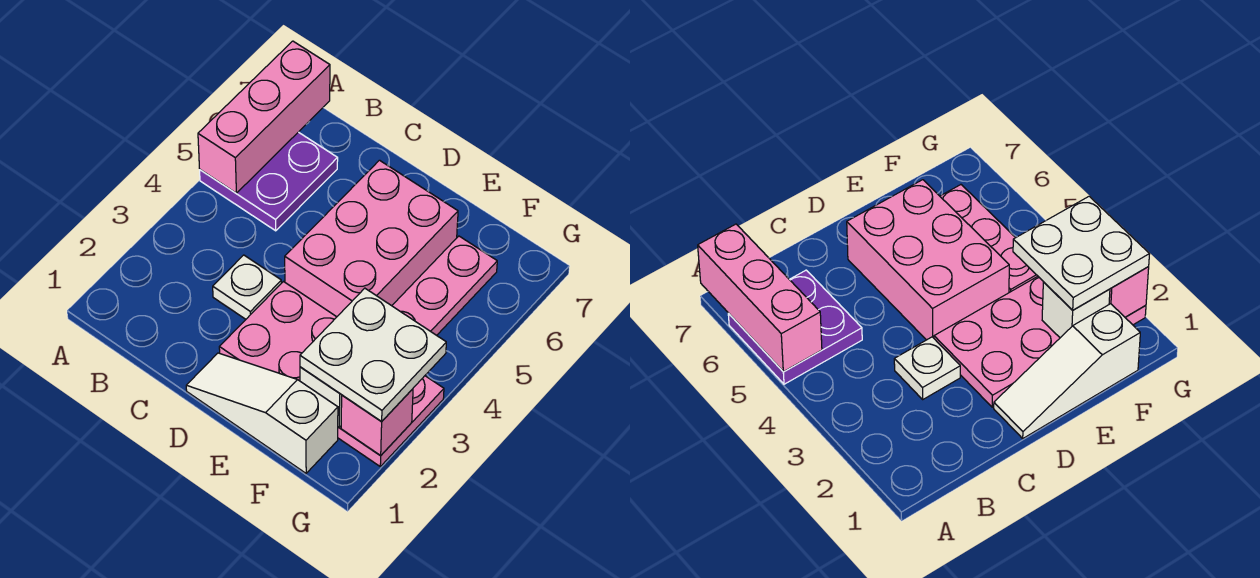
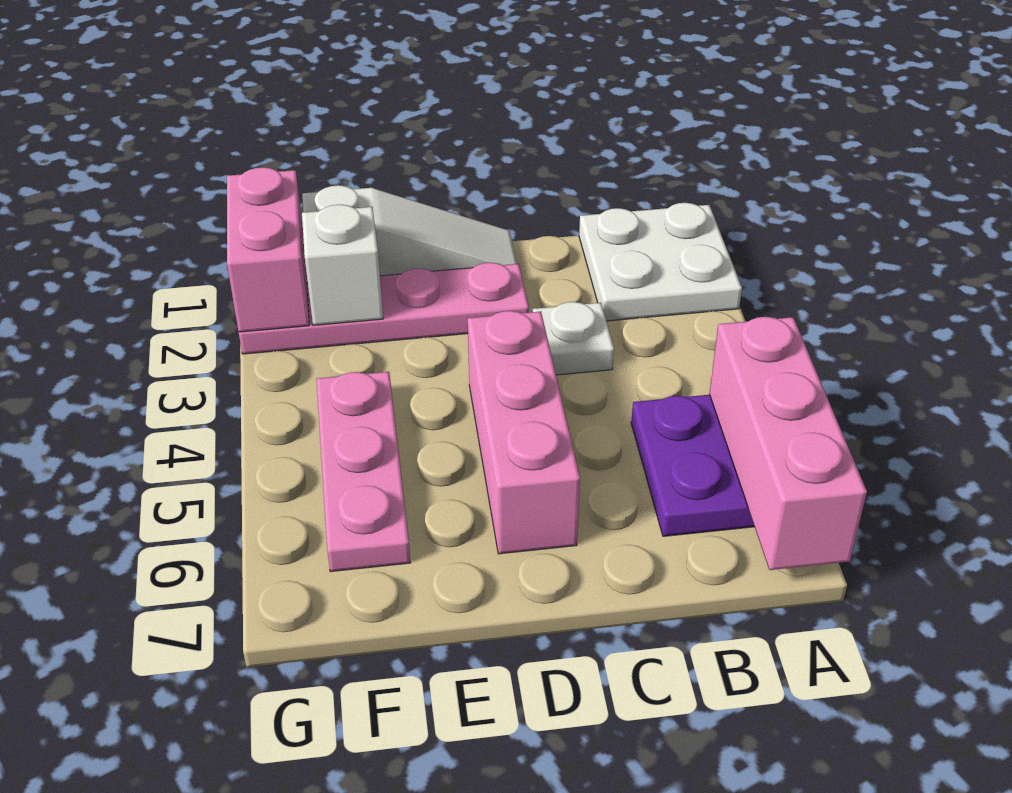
pink plate D2:G3 level 1 -> pink plate D2:G2 level 1
pink brick D4:E6 level 1 -> pink brick D4:D6 level 1
white plate F2:G3 level 3 -> white plate A1:B2 level 1
pink brick G2 level 2 -> pink brick G1:G2 level 2

